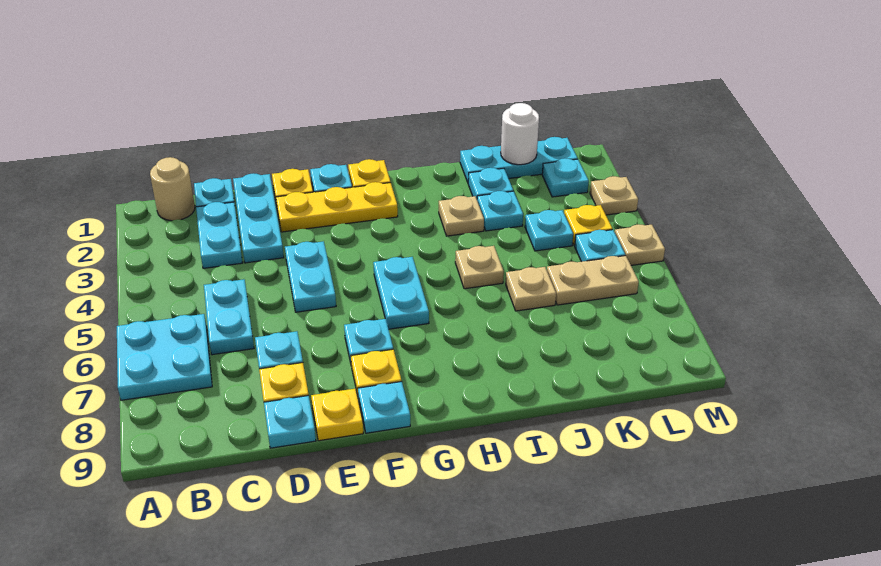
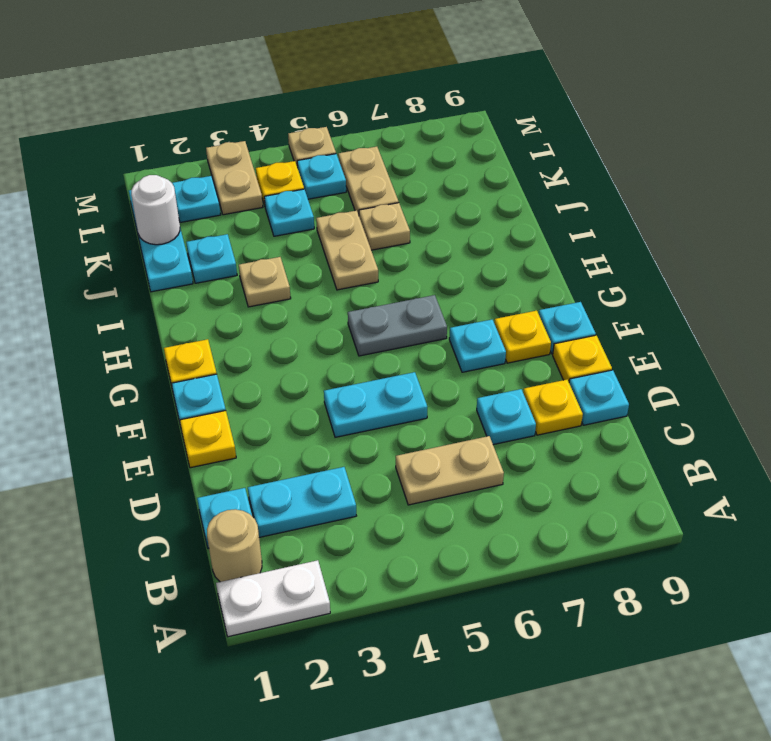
none -> white plate A1:A2 level 1
cyan plate A6:B7 level 1 -> none
cyan plate C5:C6 level 1 -> tan plate C5:C6 level 1
cyan plate D1:D3 level 1 -> none
yellow plate E2:G2 level 1 -> none
cyan plate G5:G6 level 1 -> grey plate G5:G6 level 1
tan plate I5 level 1 -> tan plate I5:J5 level 1
cyan plate J3 level 1 -> none
tan plate M3 level 1 -> tan plate L3:M3 level 1

